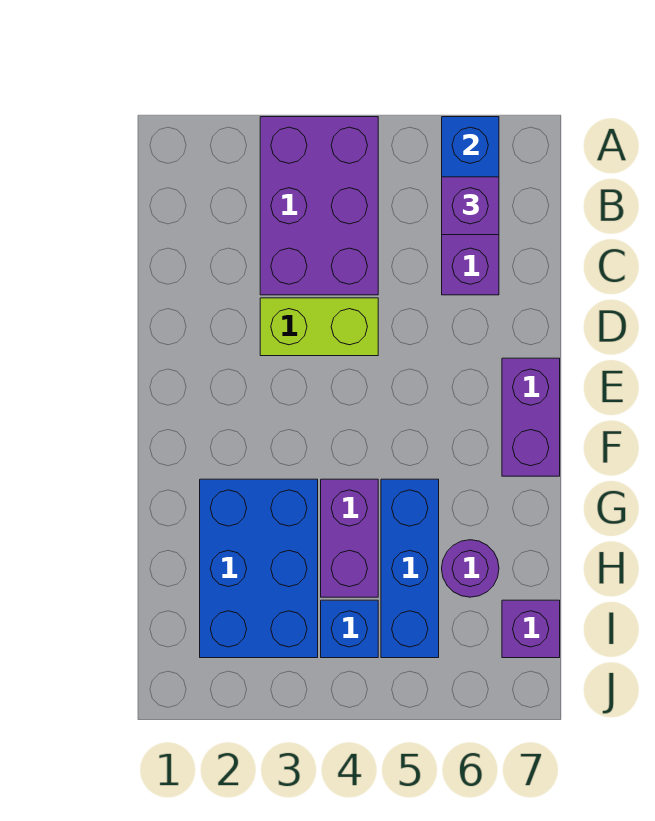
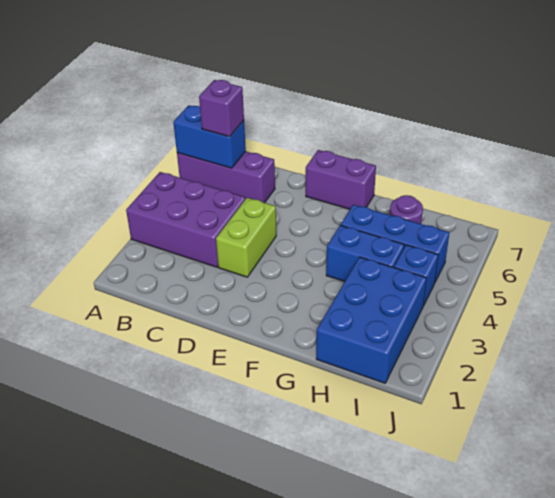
blue brick G2:I3 level 1 -> blue brick H1:I3 level 1
purple brick G4:H4 level 1 -> blue brick G4:H4 level 1
purple brick I7 level 1 -> none

